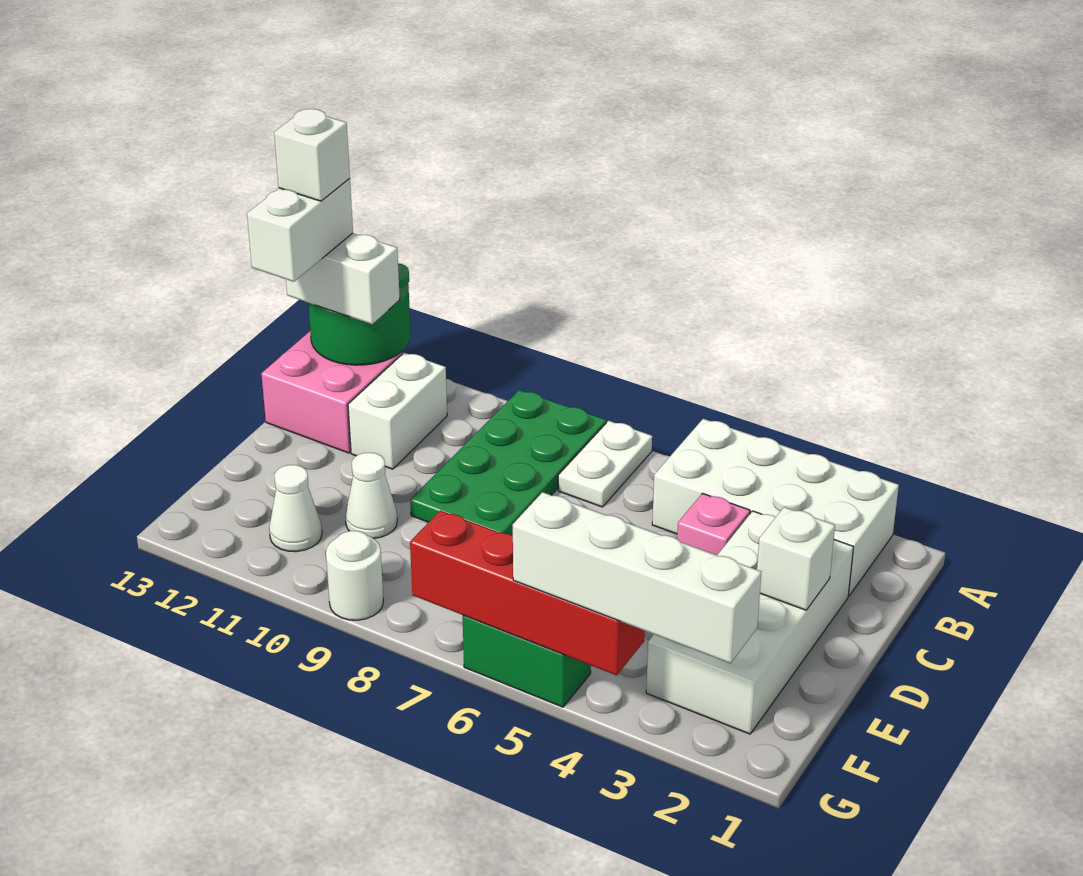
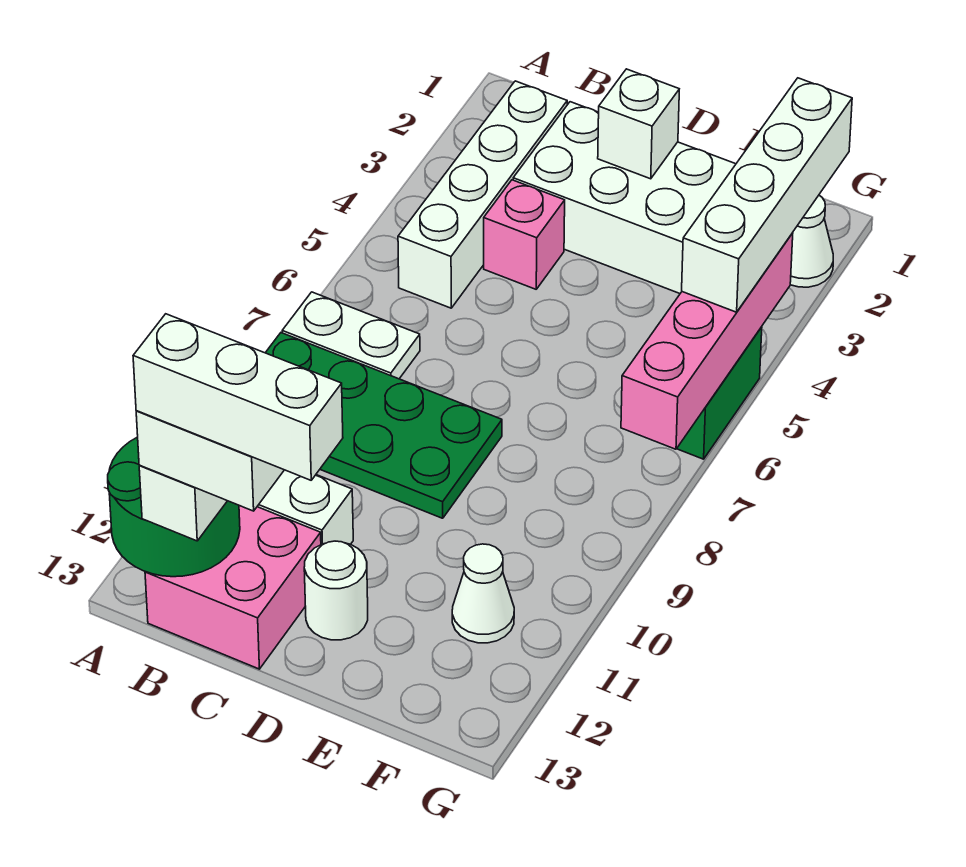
white brick A2:B5 level 1 -> white brick B2:B5 level 1
white brick B13 level 5 -> white brick B13:D13 level 5
white cone E10 level 1 -> white cone G2 level 1
red brick G4:G7 level 2 -> pink brick G4:G7 level 2
white round brick G9 level 1 -> white round brick D12 level 1

